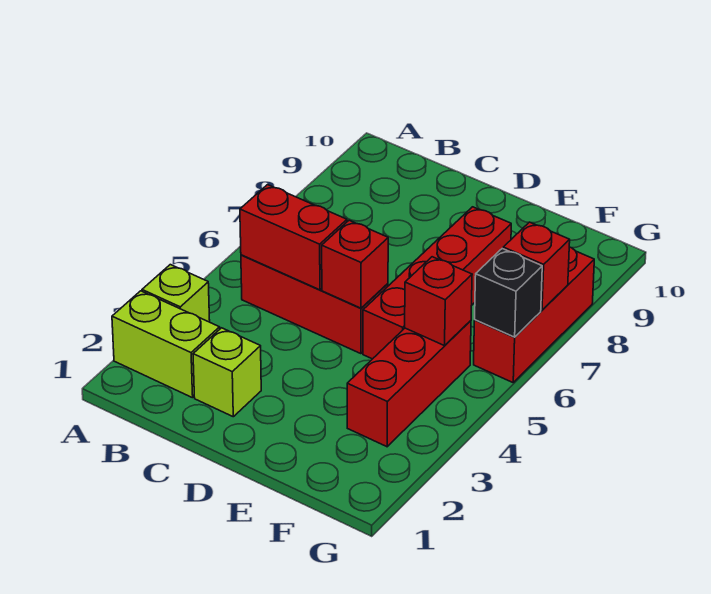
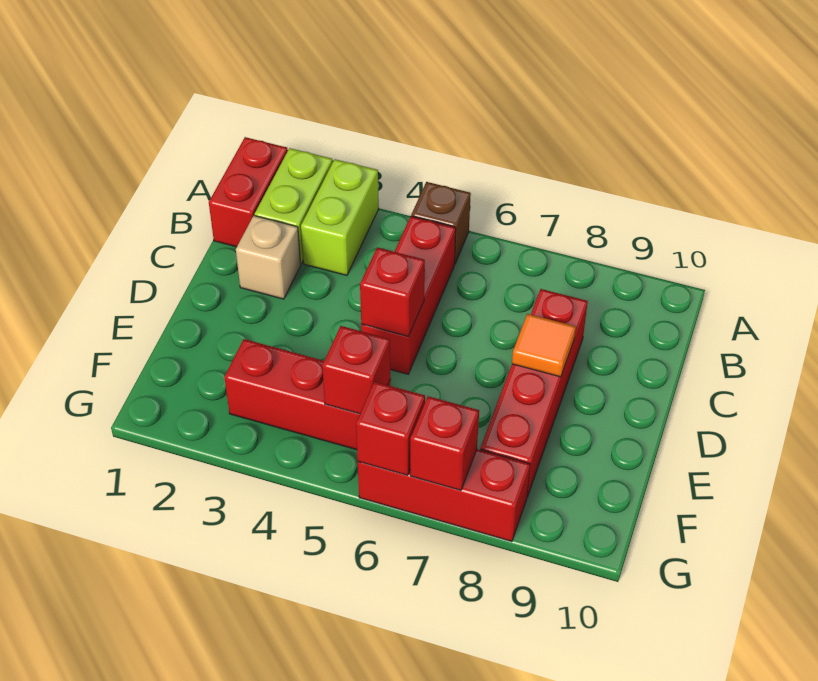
lime brick A3 level 1 -> lime brick A3:B3 level 1
none -> brown brick A5 level 1
red brick B5:C5 level 2 -> red brick A1:B1 level 1
lime brick C2 level 1 -> tan brick C2 level 1
none -> orange tile D8 level 2
red brick E5:E8 level 1 -> red brick C8:F8 level 1
black brick G6 level 2 -> red brick G6 level 2

